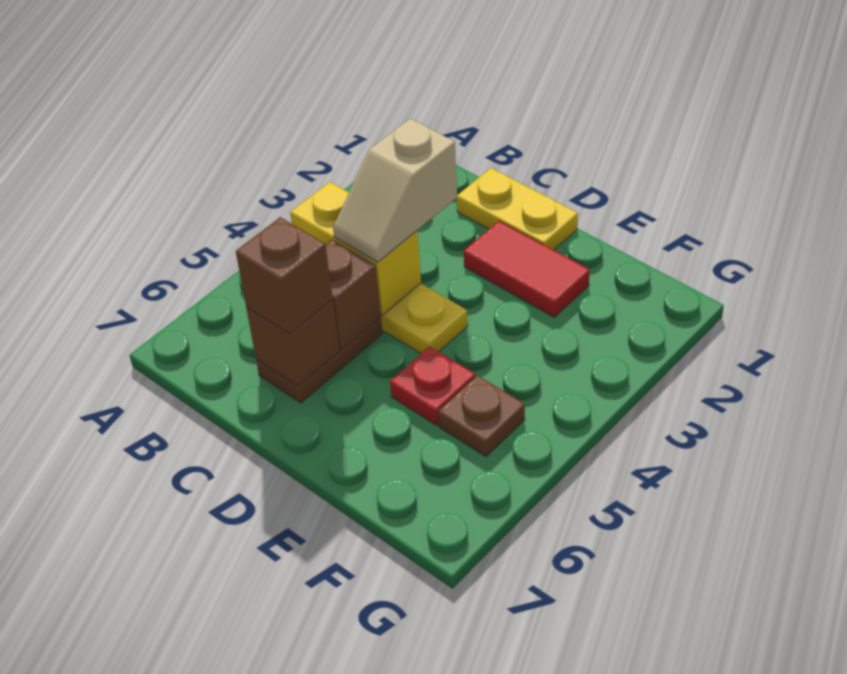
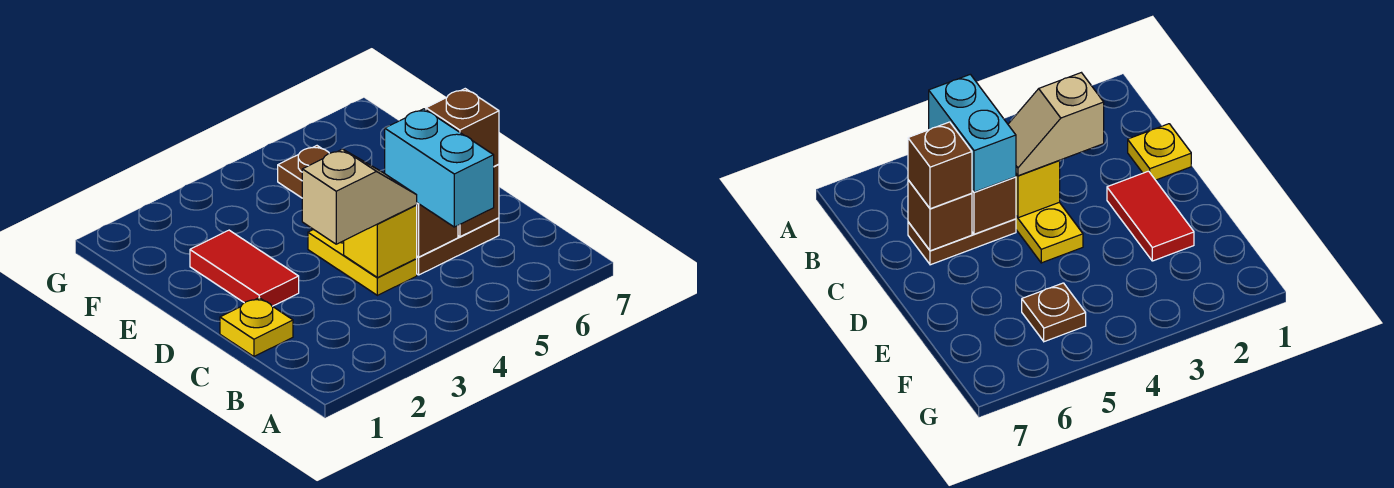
yellow brick B4:C4 level 2 -> yellow brick C4 level 2
none -> cyan brick B5:C5 level 3
yellow plate C1:D1 level 1 -> yellow plate C1 level 1
red plate E5 level 1 -> none

